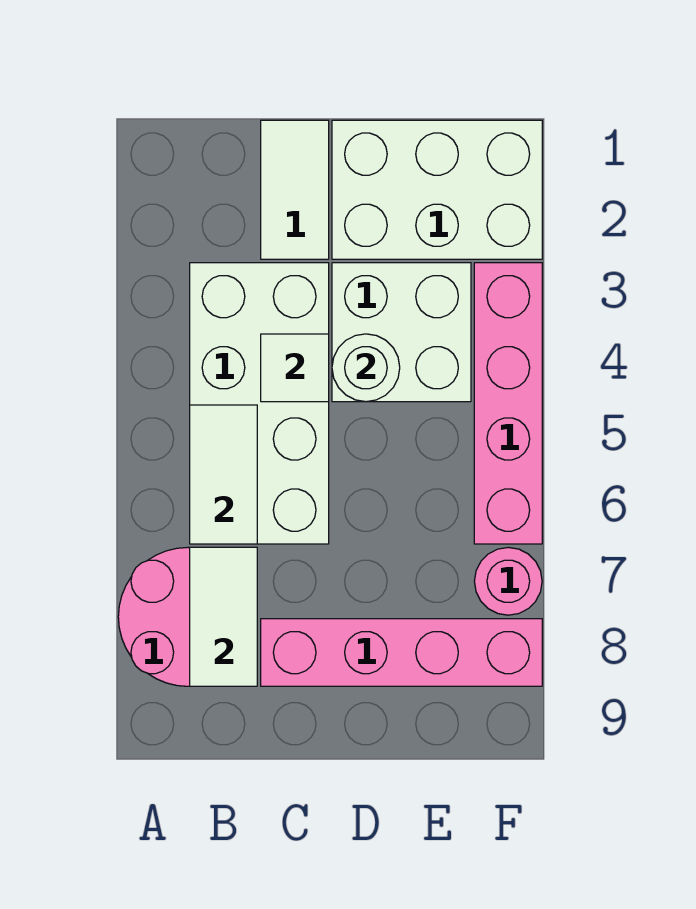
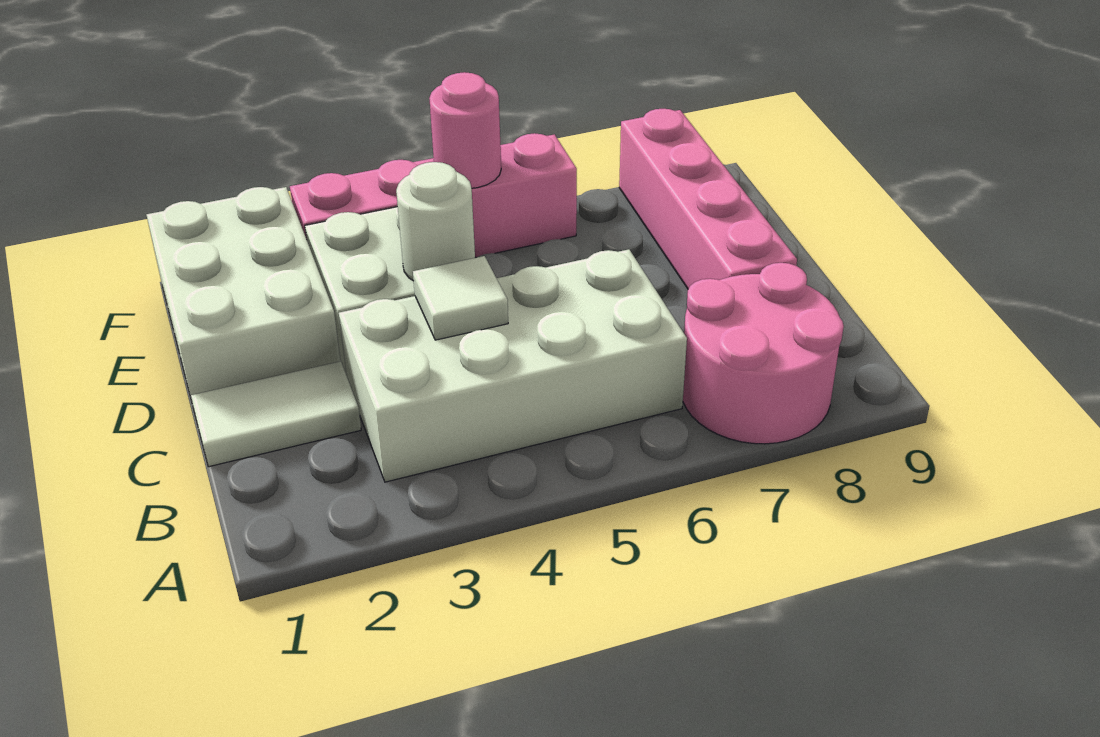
white tile B5:B6 level 2 -> none
white tile B7:B8 level 2 -> none
pink round brick F7 level 1 -> pink round brick F5 level 2

